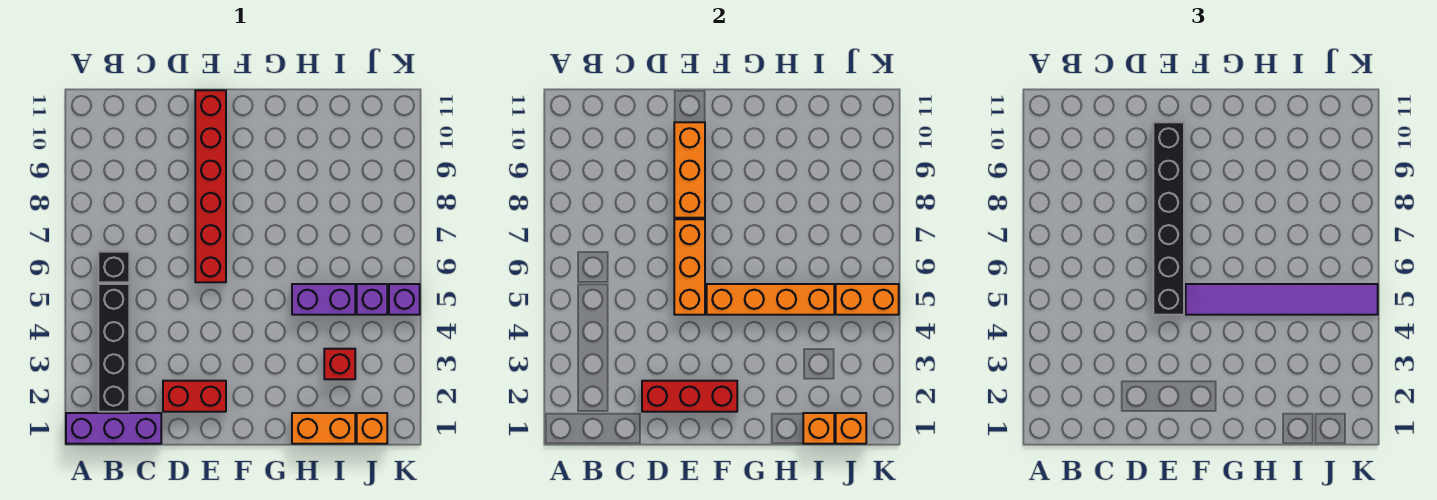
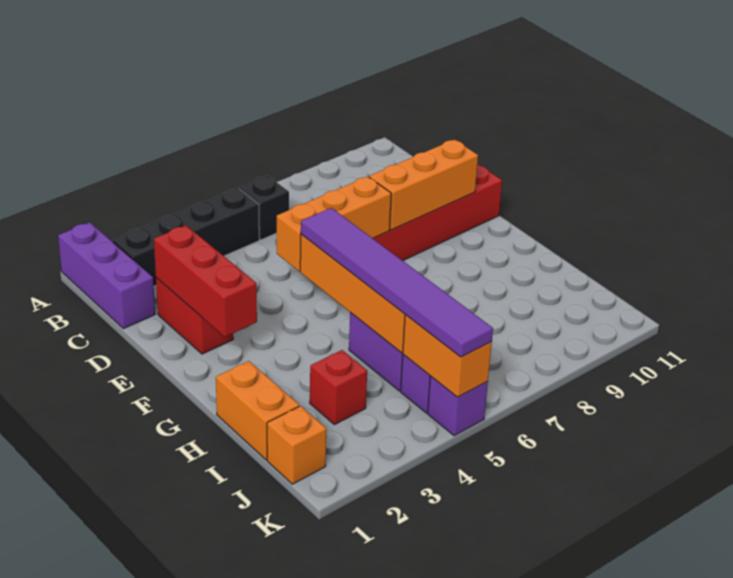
black brick E5:E10 level 3 -> none
orange brick I1 level 2 -> none
orange brick J1 level 2 -> none

